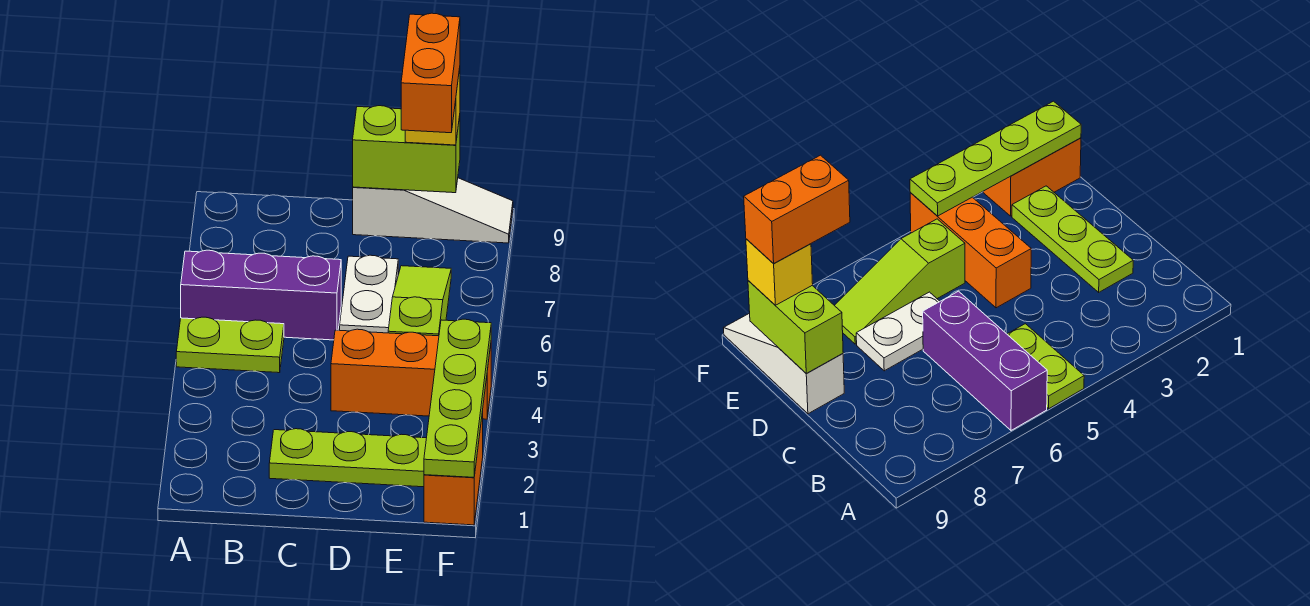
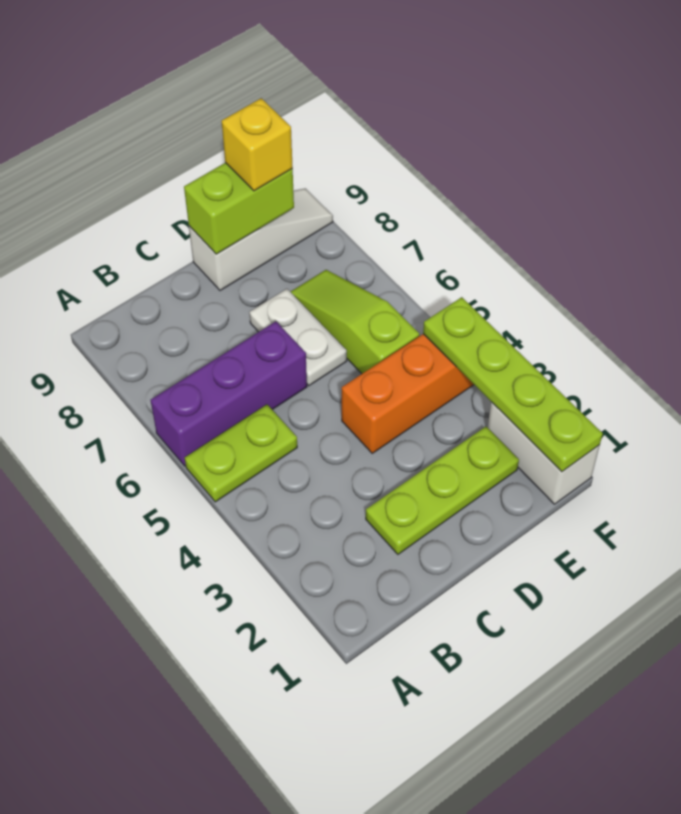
orange brick E8:E9 level 4 -> none
orange brick F1:F2 level 1 -> white brick F1:F2 level 1

